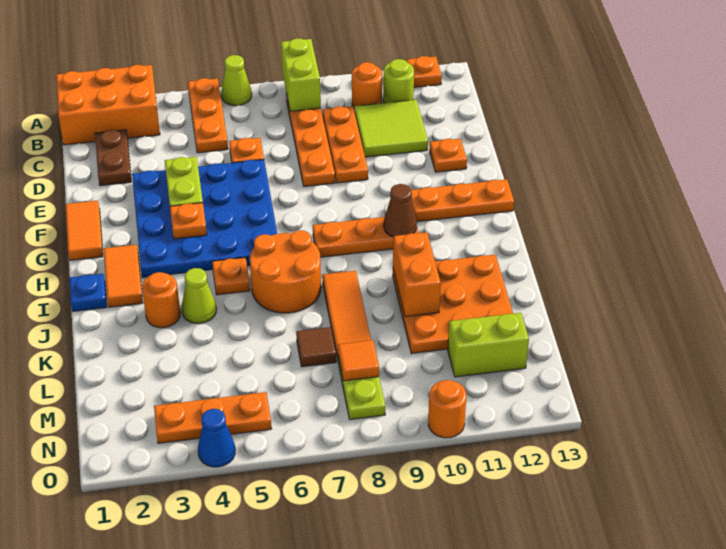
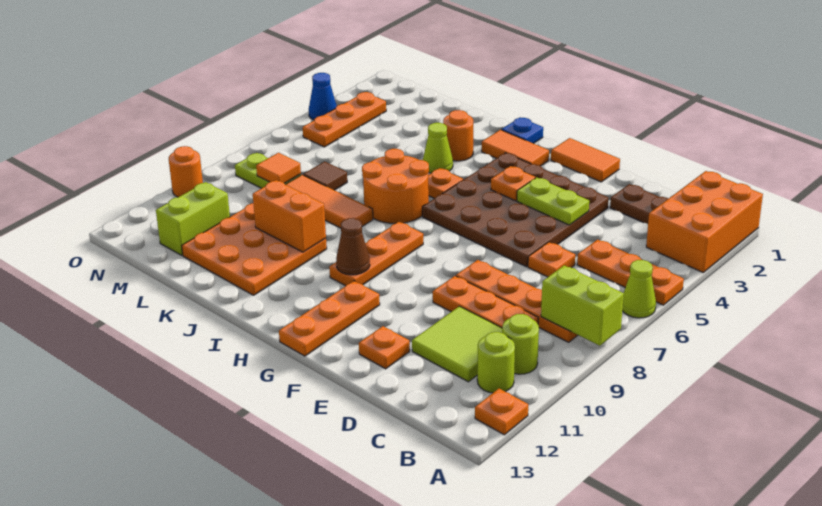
orange round brick B10 level 1 -> lime round brick B10 level 1
blue plate E3:H6 level 1 -> brown plate E3:H6 level 1

